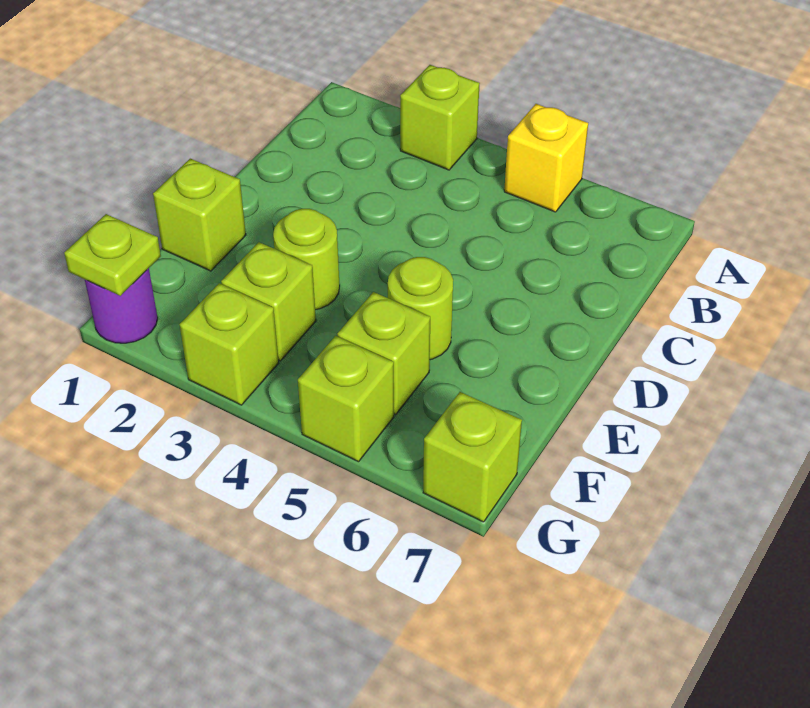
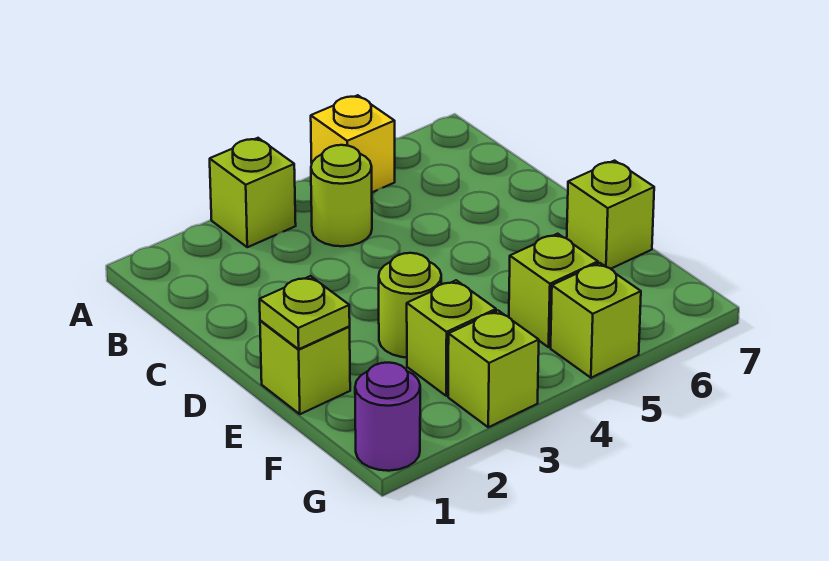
lime round brick E5 level 1 -> lime round brick B4 level 1
lime plate G1 level 2 -> lime plate E1 level 2
lime brick G7 level 1 -> lime brick E7 level 1

